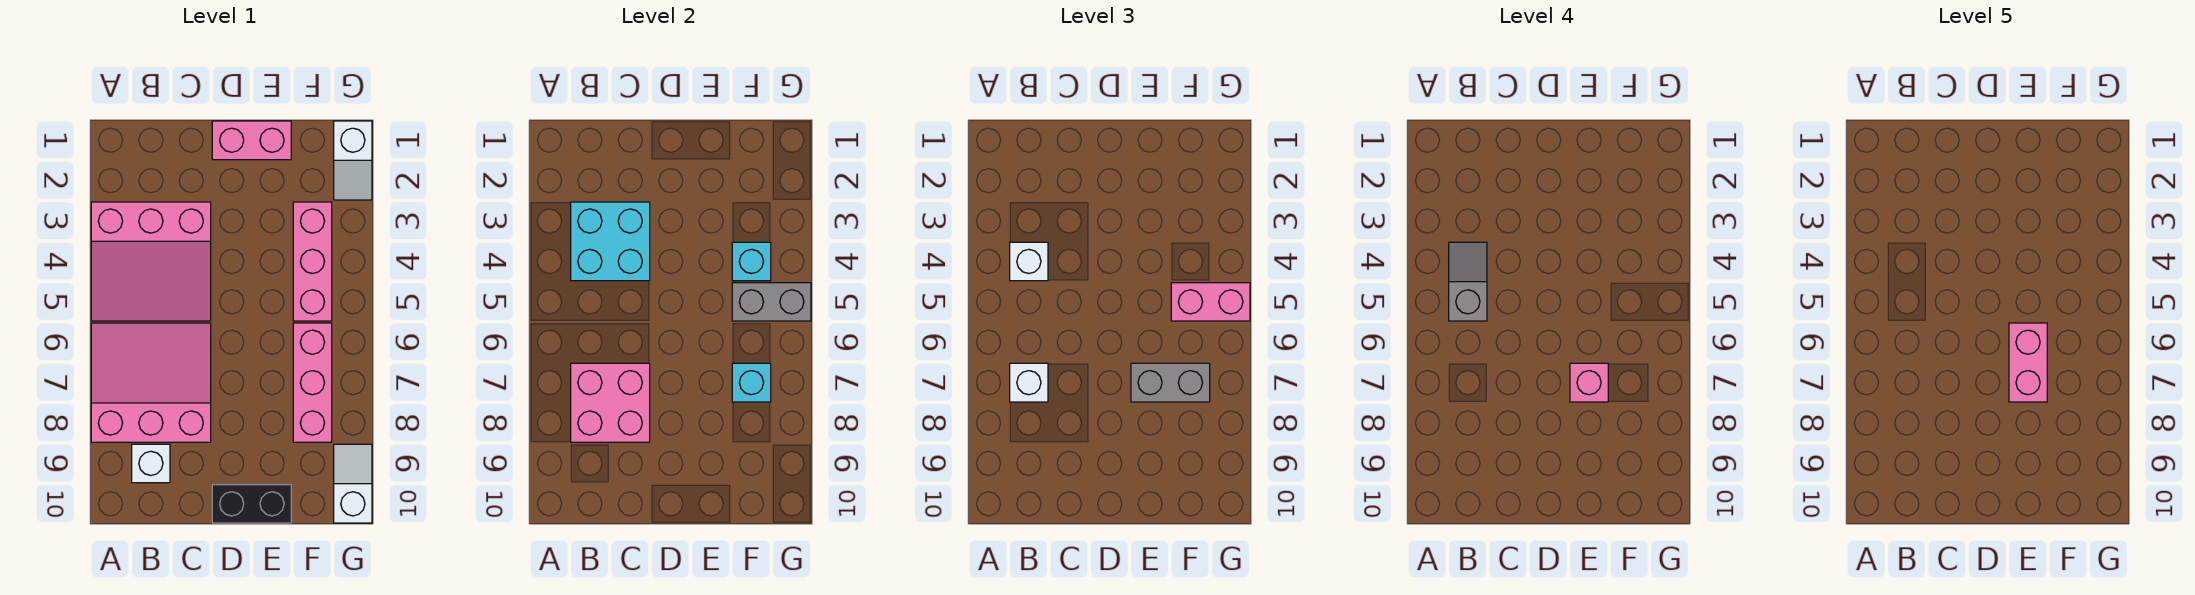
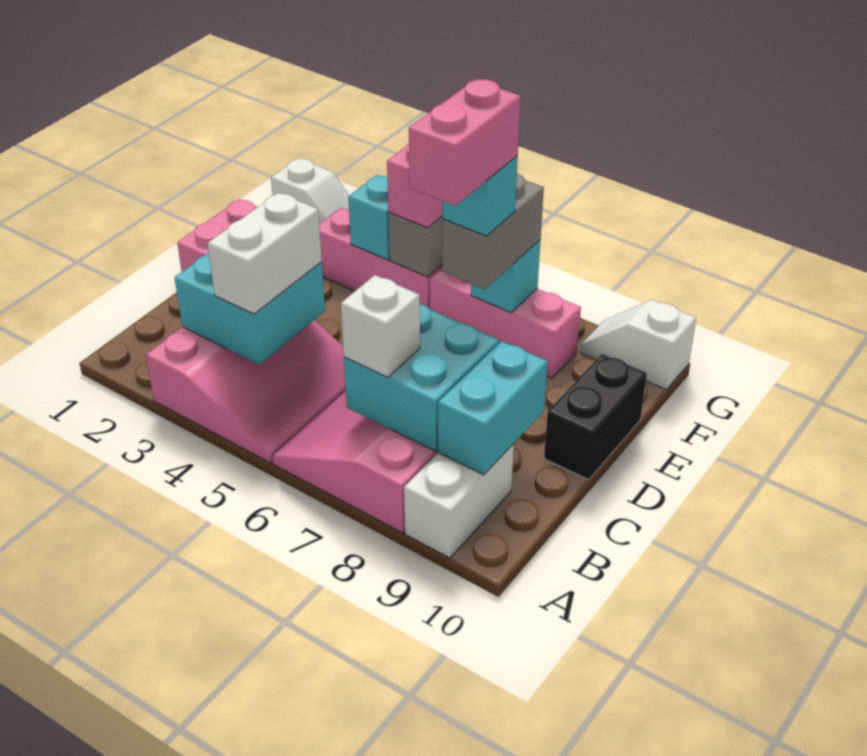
white brick B4 level 3 -> white brick B4:C4 level 3
grey slope B4:B5 level 4 top 5 -> none
pink brick B7:C8 level 2 -> cyan brick B7:C8 level 2
white brick B9 level 1 -> white brick A9:B9 level 1
none -> cyan brick B9:C9 level 2
pink brick E6:E7 level 5 -> pink brick D7:E7 level 5
pink brick E7 level 4 -> cyan brick E7 level 4

